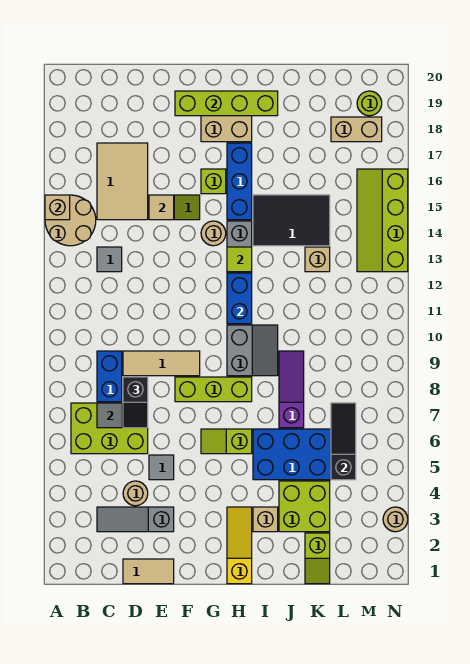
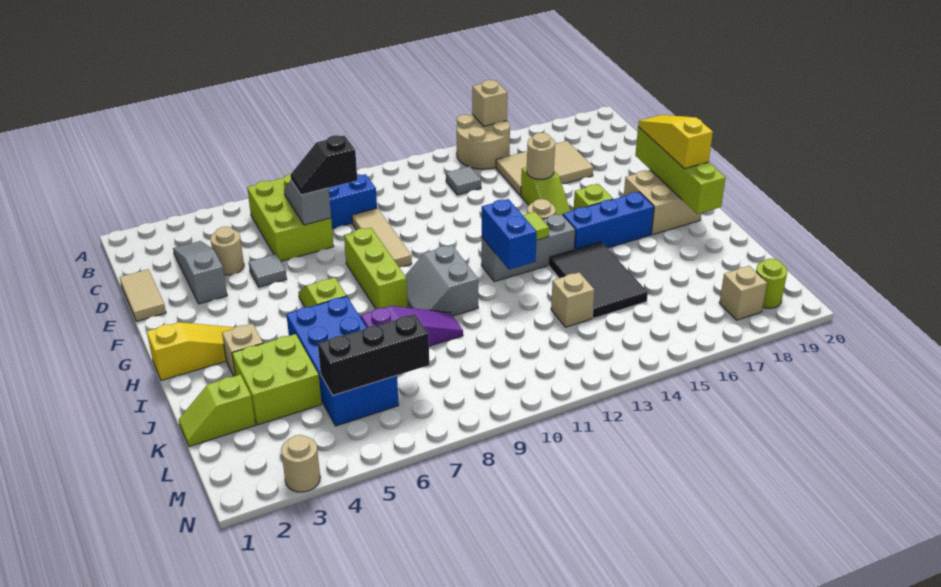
tan tile E15 level 2 -> tan round brick E15 level 2
none -> yellow slope F19:H19 level 3 top H
grey slope H9:I10 level 1 top H -> grey slope H9:I10 level 1 top 10
blue brick H11:H12 level 2 -> blue brick H12:I12 level 2
black slope L5:L7 level 2 top 5 -> black brick L5:L7 level 2
tan brick L18:M18 level 1 -> tan brick M18 level 1
lime slope M13:N16 level 1 top N -> none

